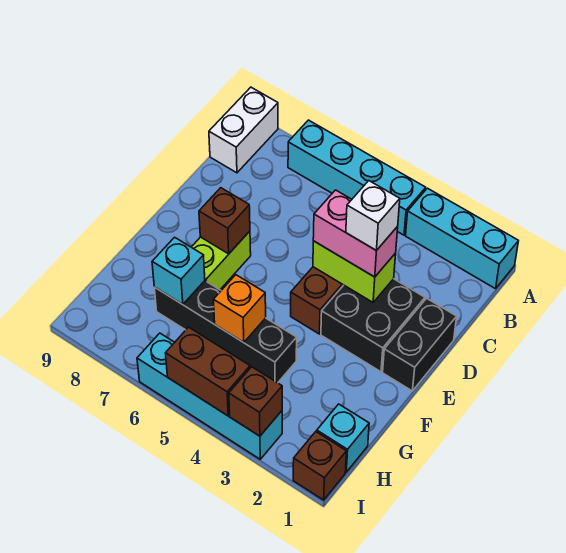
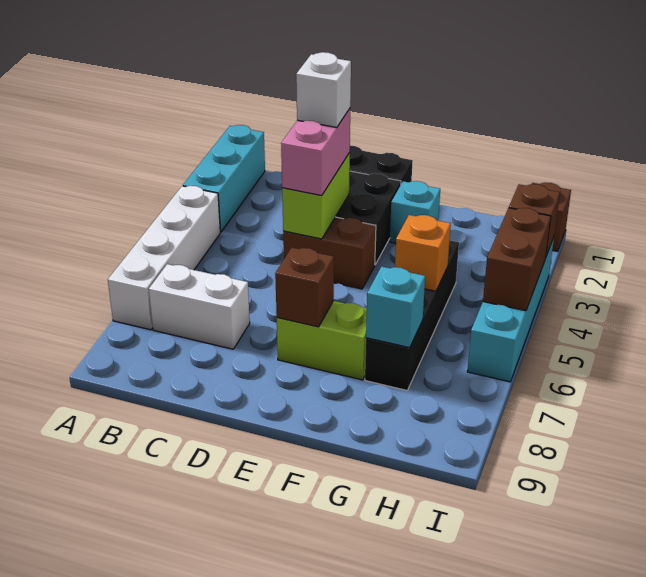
cyan brick A4:A7 level 1 -> white brick A4:A7 level 1
white brick A9:B9 level 1 -> white brick B7:C7 level 1
cyan brick H1 level 1 -> cyan brick F2 level 1

